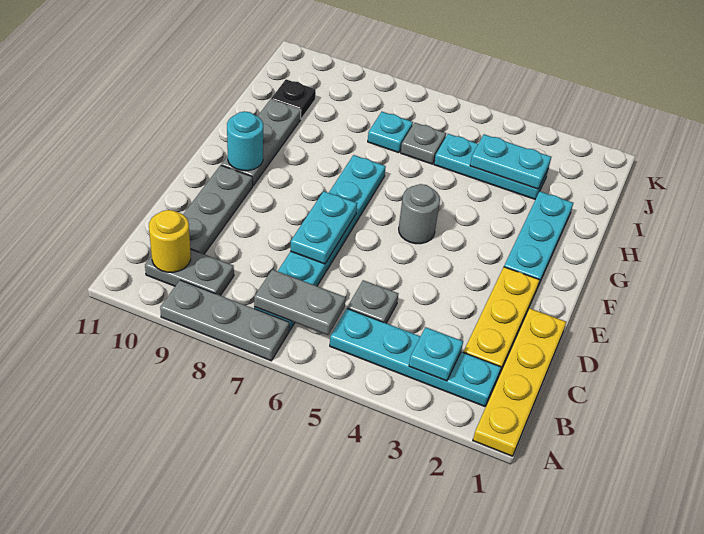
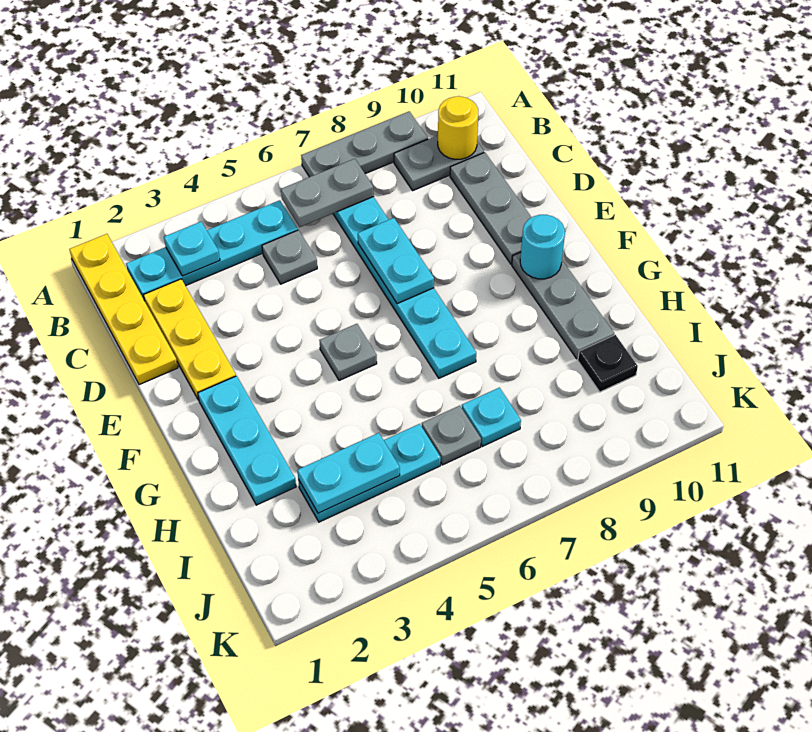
grey round brick F5 level 1 -> grey plate F5 level 1

